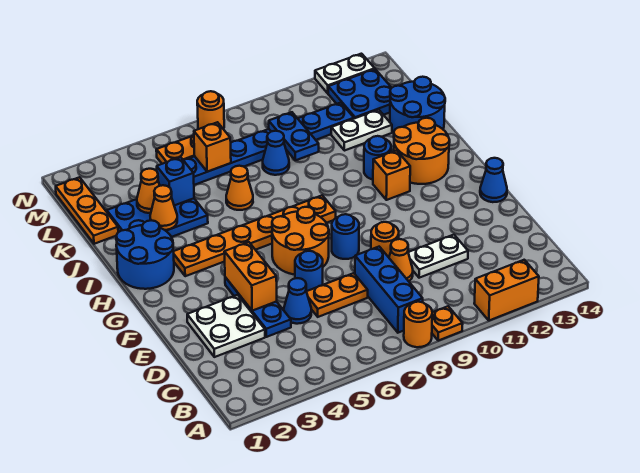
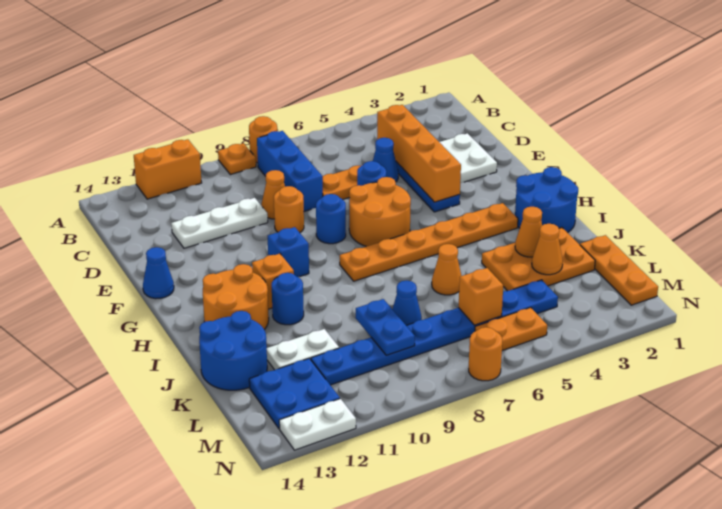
white plate D10:D11 level 1 -> white plate D10:D12 level 1
orange brick E4:F4 level 2 -> orange brick C4:F4 level 2
blue plate J2:K4 level 1 -> orange plate J2:K4 level 1
blue brick K4 level 2 -> blue brick G10 level 1

